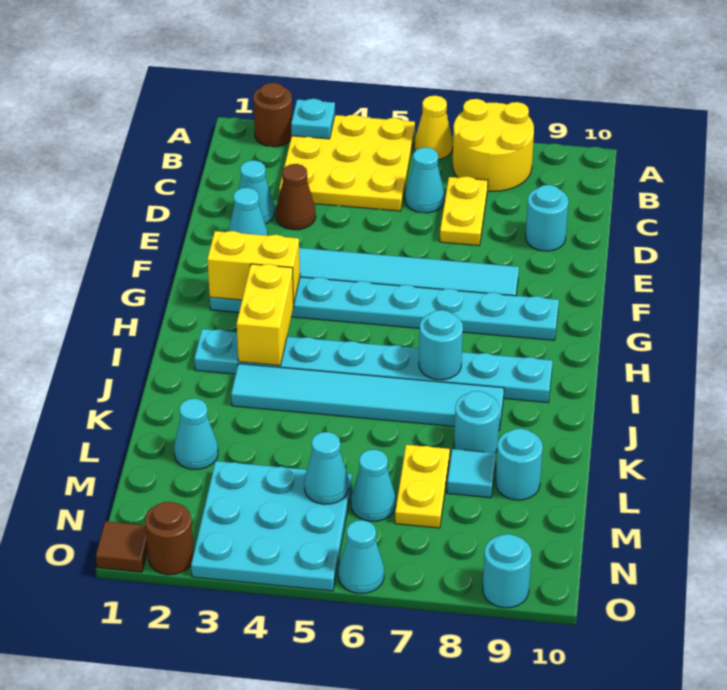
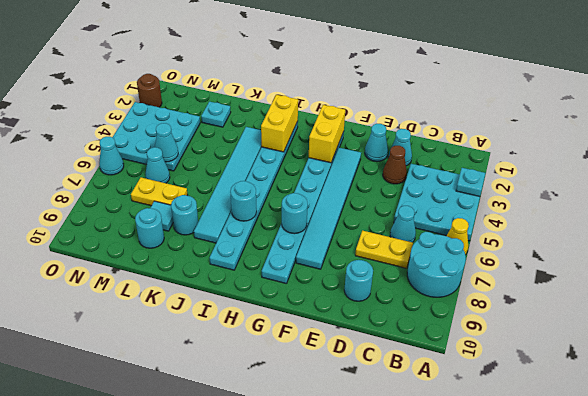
brown round brick A2 level 1 -> none
yellow plate A3:C5 level 1 -> cyan plate A3:C5 level 1
yellow round brick A7:B8 level 1 -> cyan round brick A7:B8 level 1
yellow brick H3:I3 level 2 -> yellow brick I2:I3 level 2
cyan cone L2 level 1 -> cyan plate L2 level 1
brown tile O1 level 1 -> none
cyan round brick O9 level 1 -> cyan round brick G7 level 2

